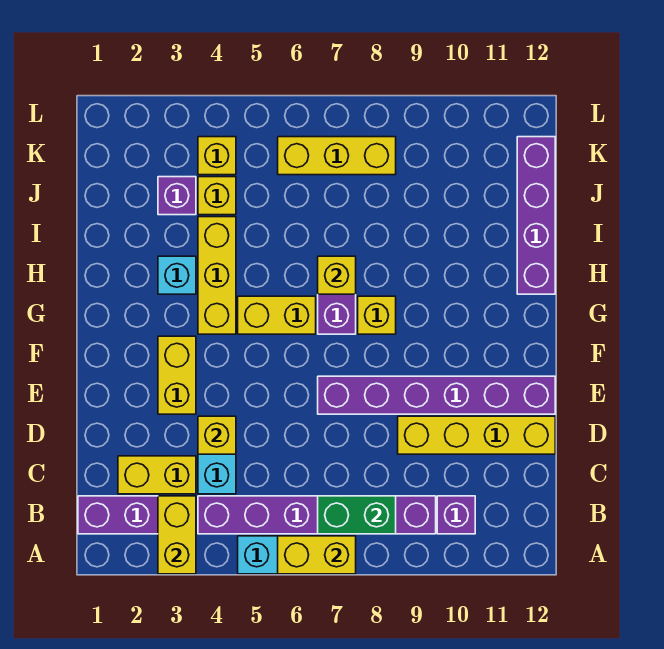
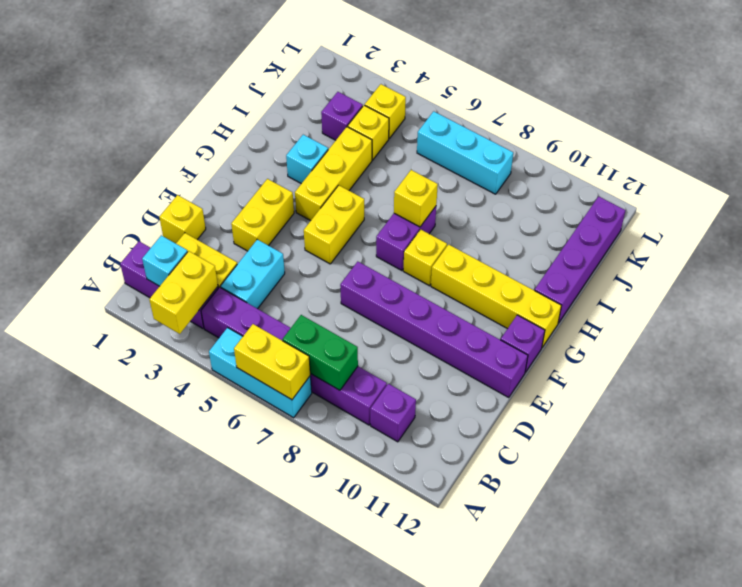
none -> cyan brick B2 level 2
yellow brick D4 level 2 -> yellow brick D1 level 1
yellow brick D9:D12 level 1 -> yellow brick G9:G12 level 1
none -> purple brick F12 level 1
yellow brick G5:G6 level 1 -> yellow brick F5:G5 level 1
yellow brick K6:K8 level 1 -> cyan brick K6:K8 level 1

